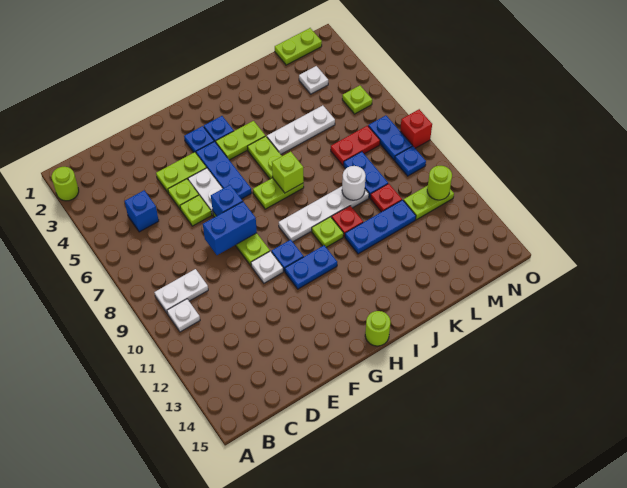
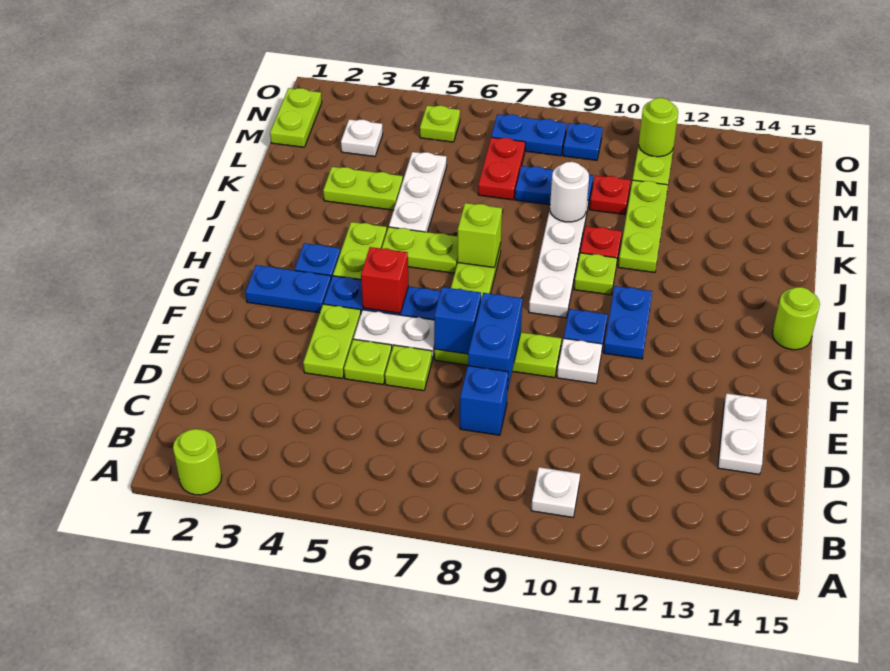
white plate B9:C9 level 1 -> white plate D14:E14 level 1
blue brick C5 level 1 -> blue brick D8 level 1
blue plate G3 level 1 -> blue plate G2:G3 level 1
blue plate J11:L11 level 1 -> lime plate J11:L11 level 1
none -> lime plate K3:K4 level 1
red brick O8 level 1 -> red brick G5 level 2

